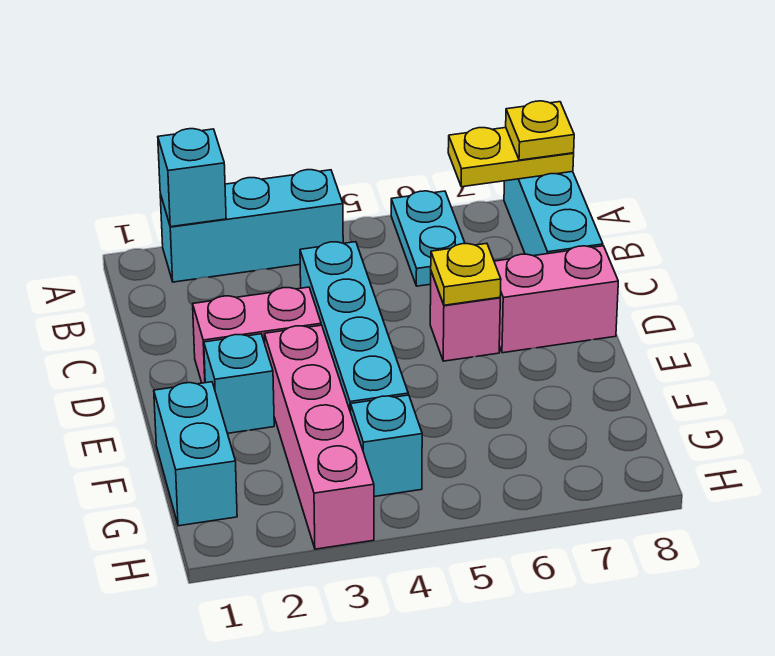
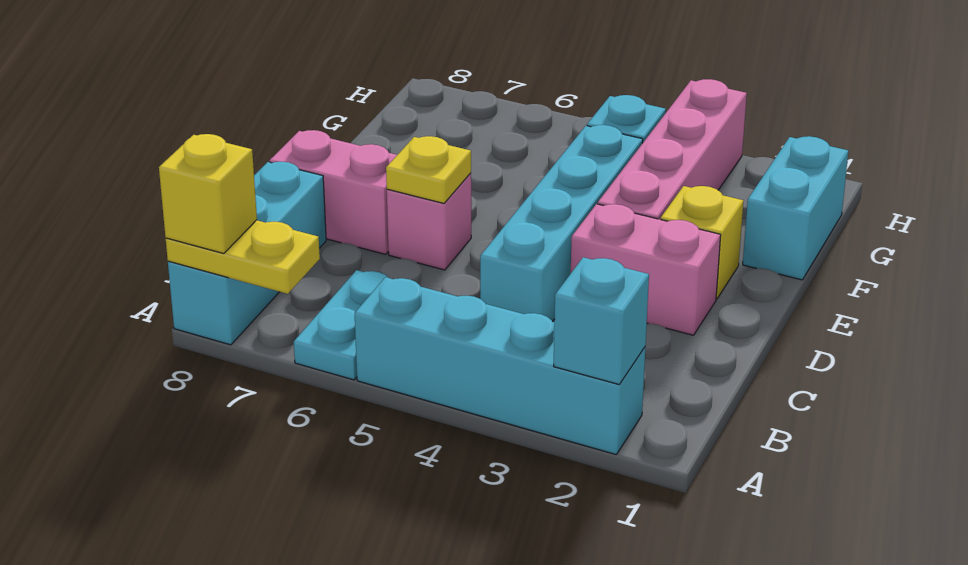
cyan brick A2:A4 level 1 -> cyan brick A2:A5 level 1
yellow plate A8 level 3 -> yellow brick A8 level 3
cyan brick E2 level 1 -> yellow brick E2 level 1

